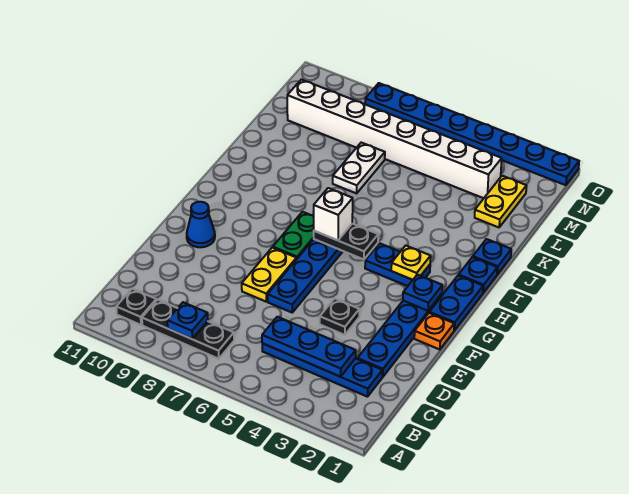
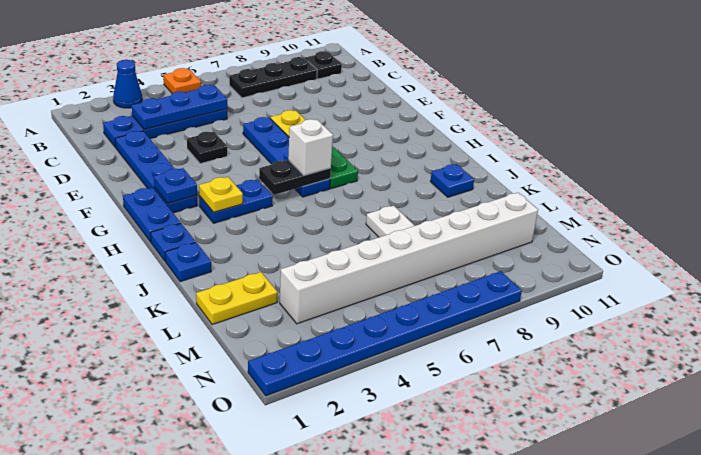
blue plate B8 level 2 -> blue plate J10 level 1
orange plate F1 level 1 -> orange plate A5 level 1
blue cone F10 level 1 -> blue cone A3 level 1
yellow plate L2:M2 level 1 -> yellow plate L1:L2 level 1

